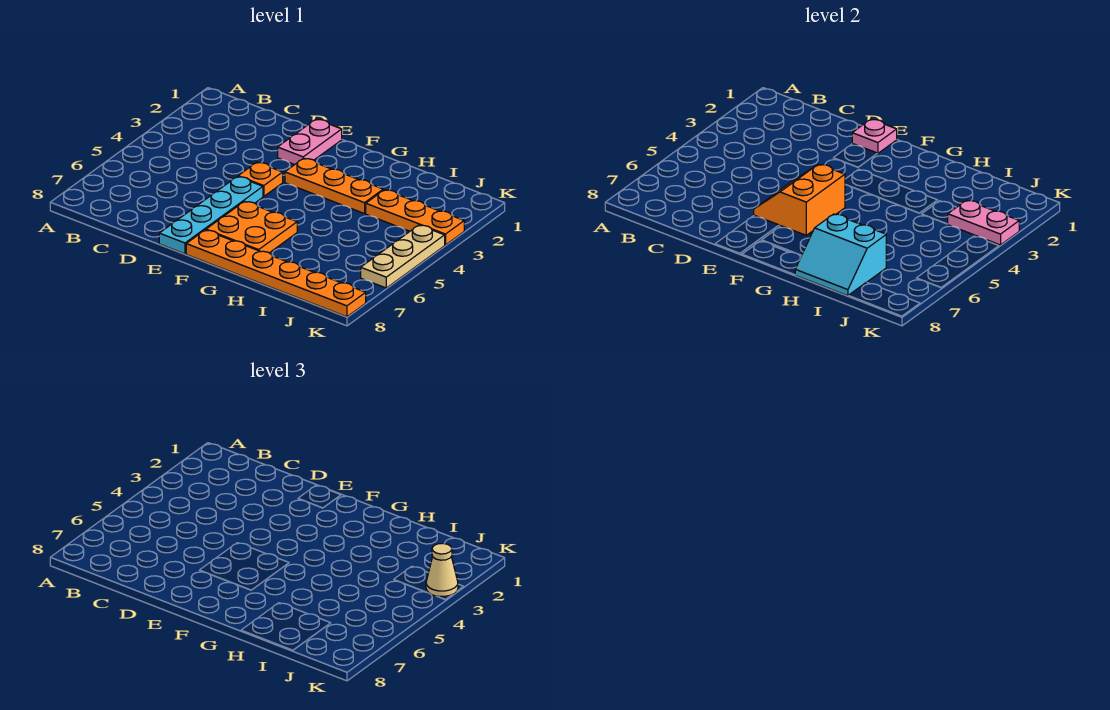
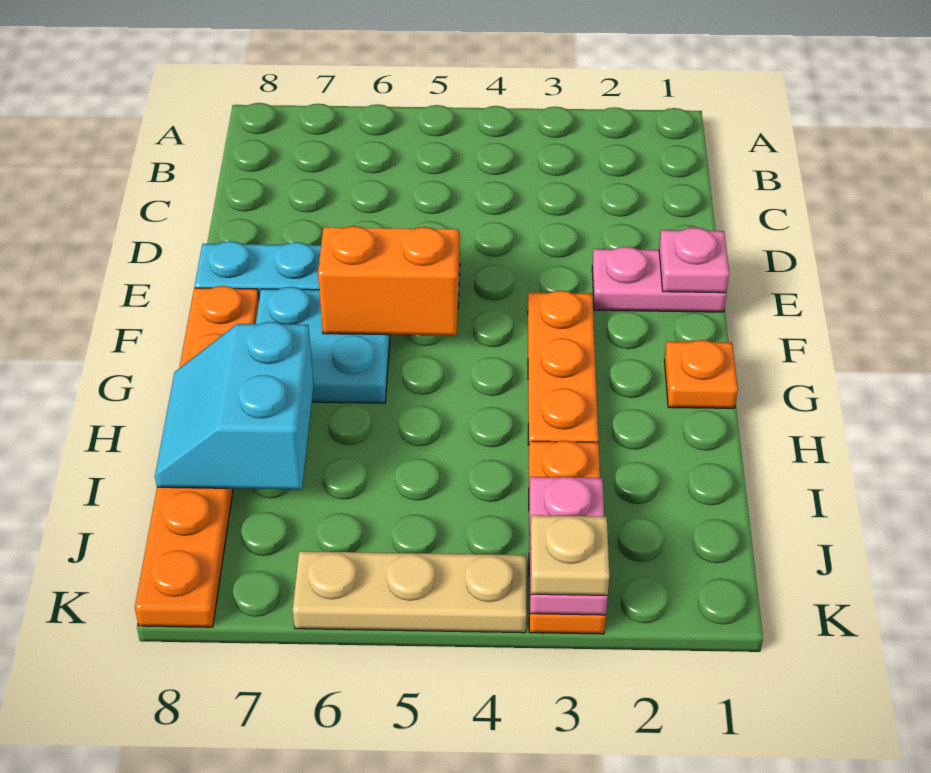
orange plate E4 level 1 -> orange plate G1 level 1
orange plate F6:G7 level 1 -> cyan plate F6:G7 level 1
tan cone K3 level 3 -> tan plate K3 level 3

